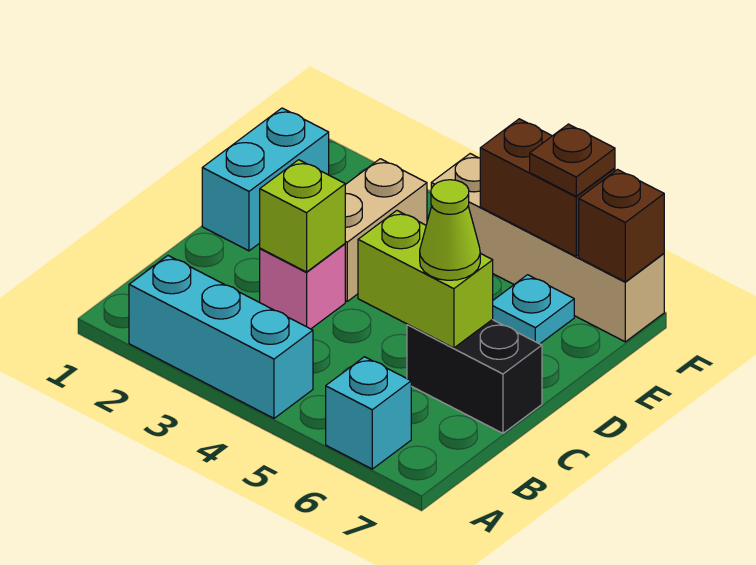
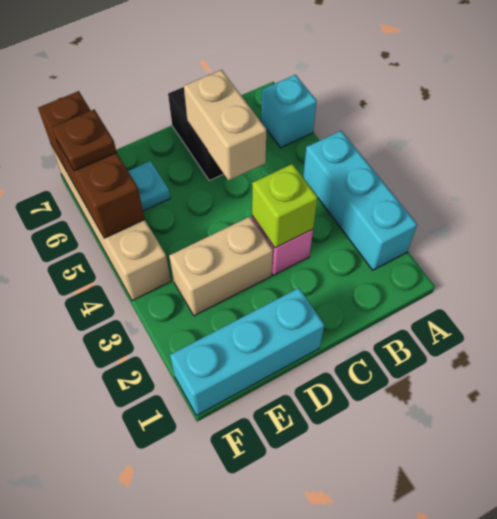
lime brick C5:C6 level 2 -> tan brick C5:C6 level 2
lime cone C6 level 3 -> none
cyan brick D1:E1 level 1 -> cyan brick D1:F1 level 1

